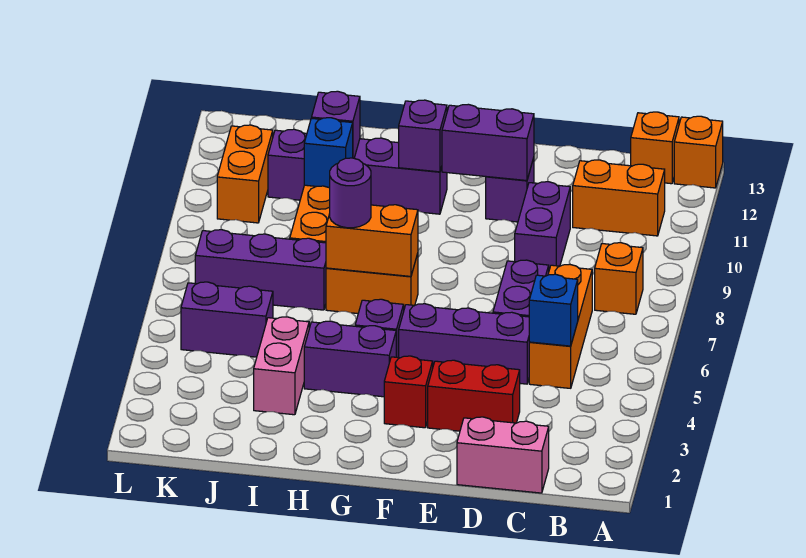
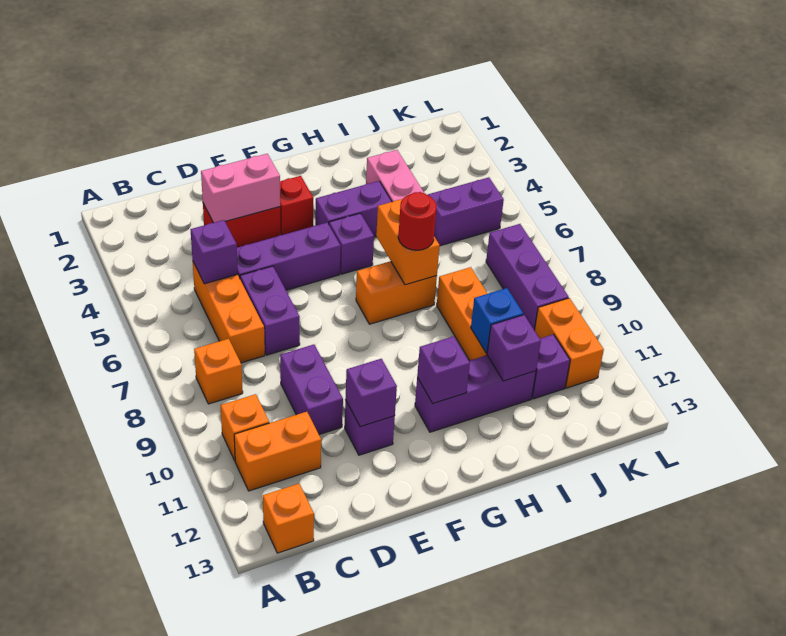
orange brick A13 level 1 -> orange brick B10 level 1
pink brick C1:D1 level 1 -> pink brick D3:E3 level 2
blue brick C5 level 2 -> purple brick C5 level 2
purple brick E11:F11 level 2 -> purple brick E11 level 2
orange brick G7:H7 level 2 -> orange brick H6:H7 level 2
purple round brick H7 level 3 -> red round brick H7 level 3
purple brick I7:K7 level 1 -> purple brick K7:K9 level 1

